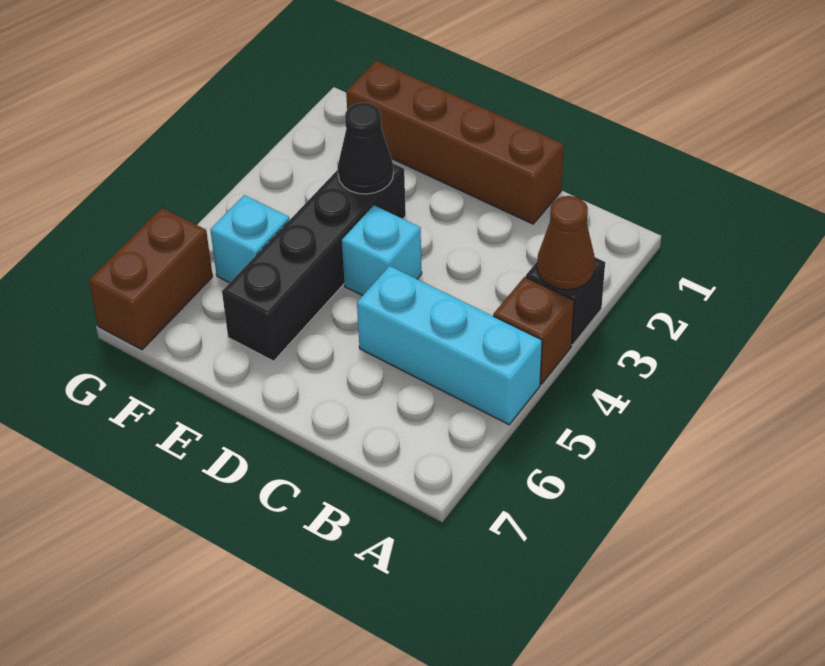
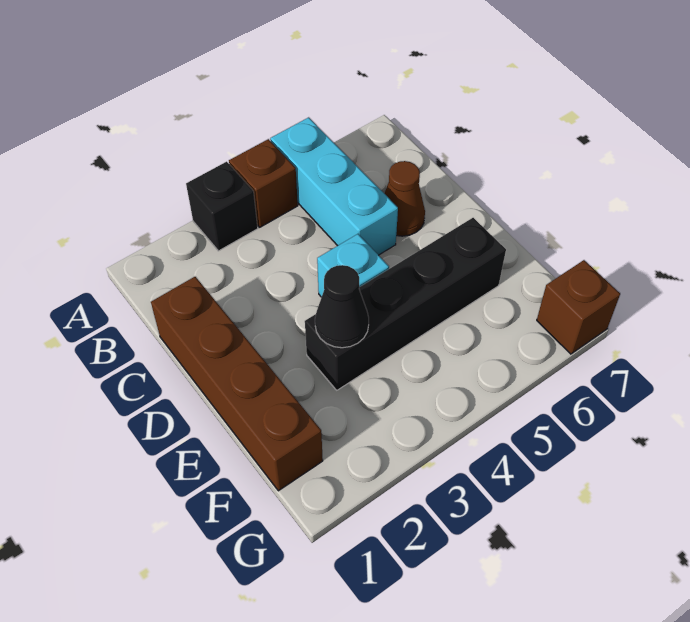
brown cone A3 level 2 -> brown cone C6 level 1
cyan brick F5 level 1 -> none
brown brick G6:G7 level 1 -> brown brick G7 level 1

